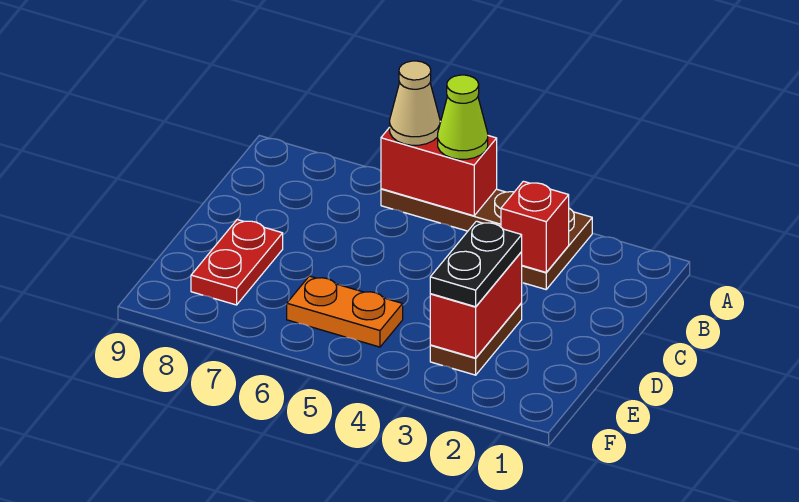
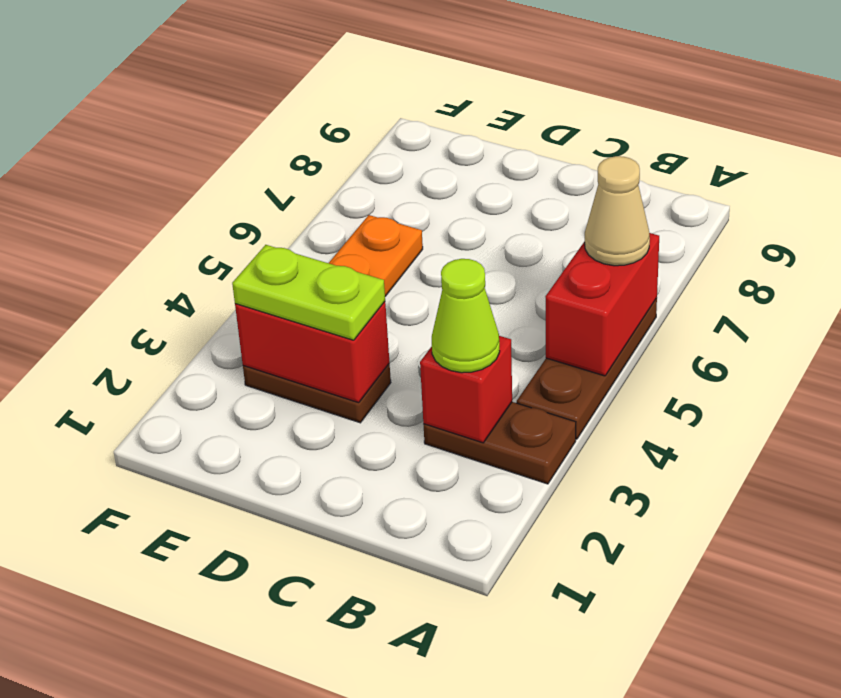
lime cone A5 level 3 -> lime cone B3 level 3
black plate D3:E3 level 3 -> lime plate D3:E3 level 3
red plate D8:E8 level 1 -> none

